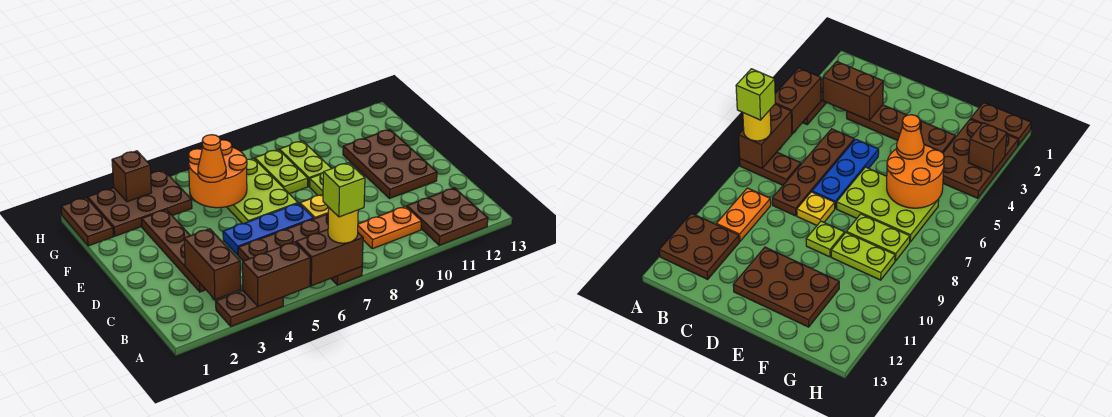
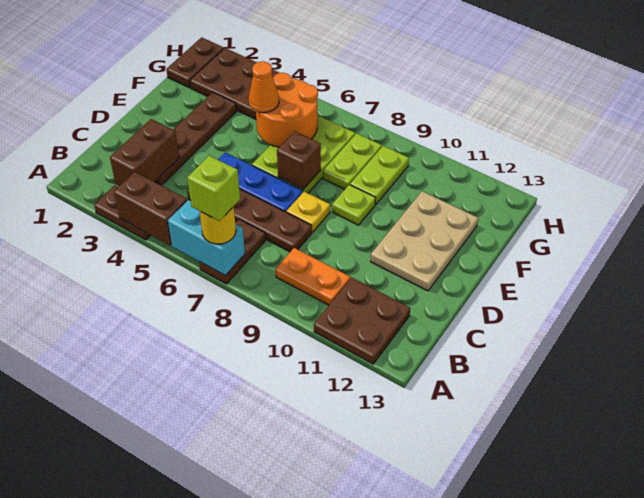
brown brick A6:A7 level 2 -> cyan brick A6:A7 level 2
brown plate D11:F12 level 1 -> tan plate D11:F12 level 1
brown brick H3 level 2 -> brown brick E7 level 2

